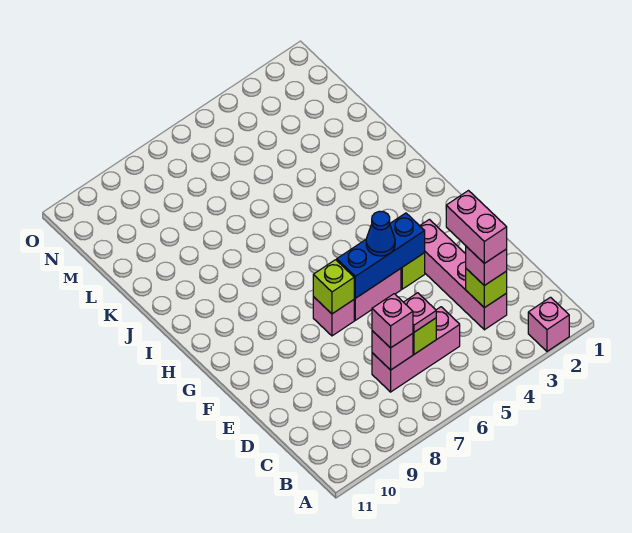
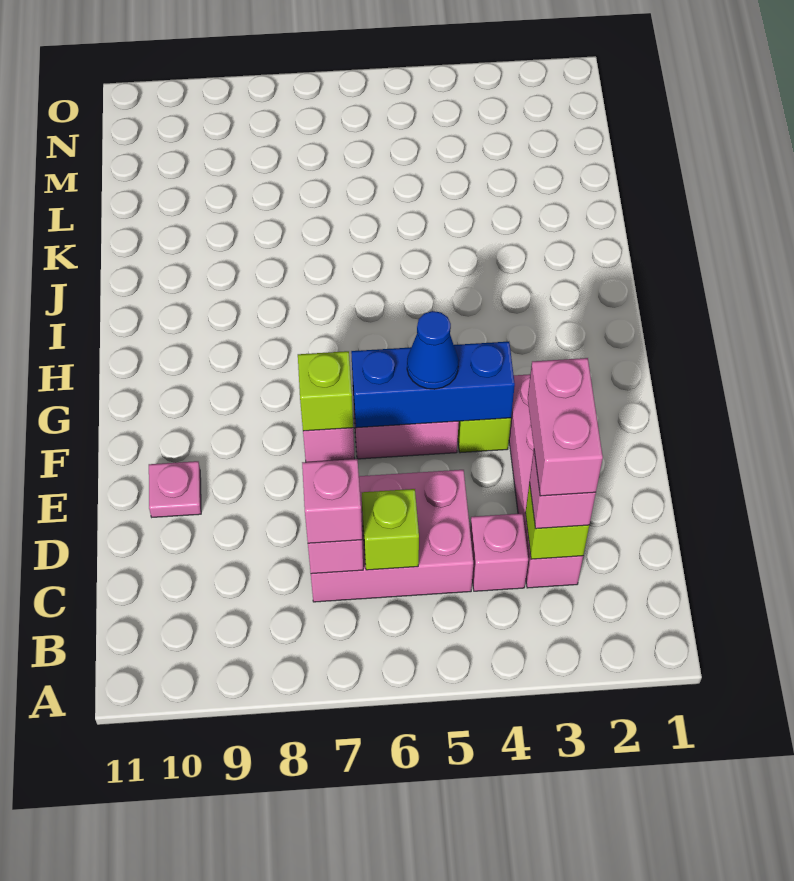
pink brick A2 level 1 -> pink brick C4 level 1
pink brick C5:C7 level 1 -> pink brick C5:D7 level 1
pink plate C6 level 3 -> pink plate E10 level 1

